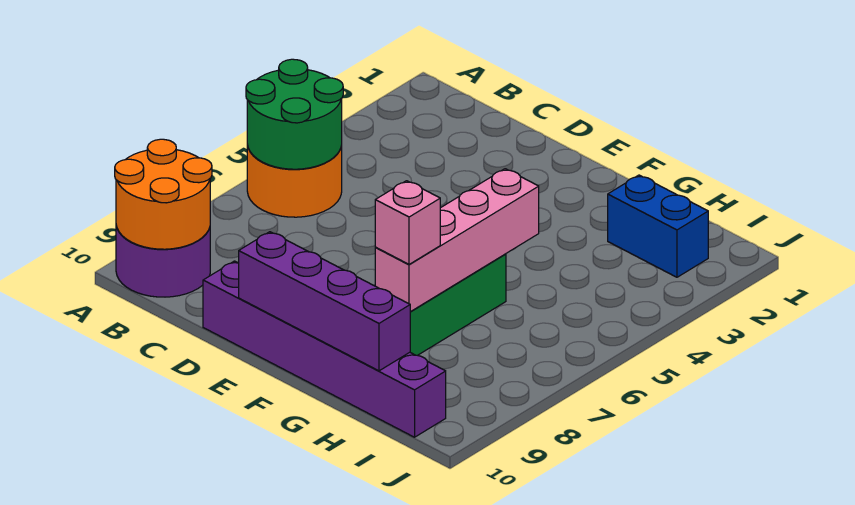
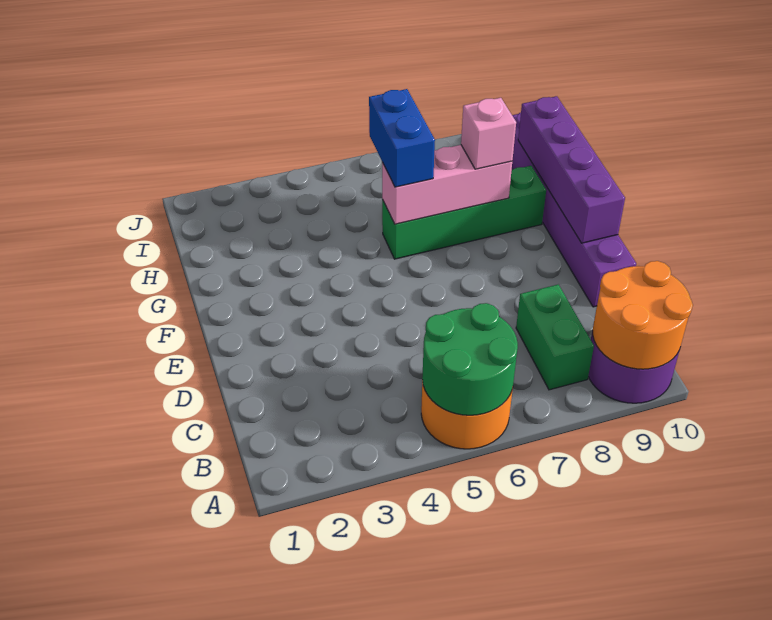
none -> green brick B8:C8 level 1
pink brick G5:G8 level 2 -> pink brick G6:G8 level 2
blue brick H2:I2 level 1 -> blue brick G6:H6 level 3

